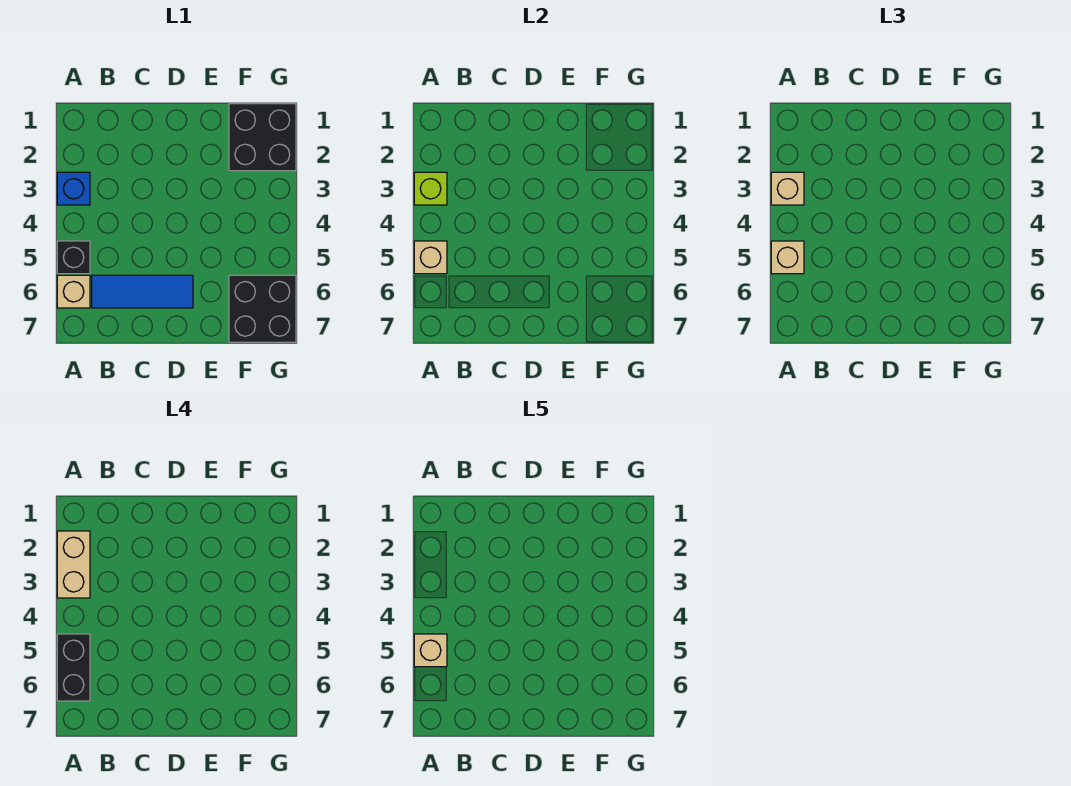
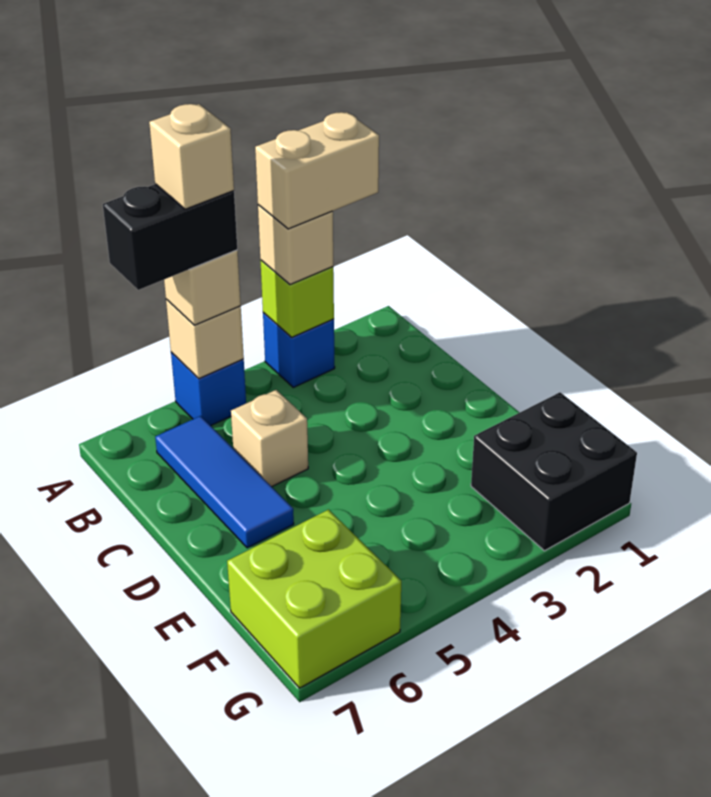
black brick A5 level 1 -> blue brick A5 level 1
tan brick A6 level 1 -> tan brick C5 level 1
black brick F6:G7 level 1 -> lime brick F6:G7 level 1

